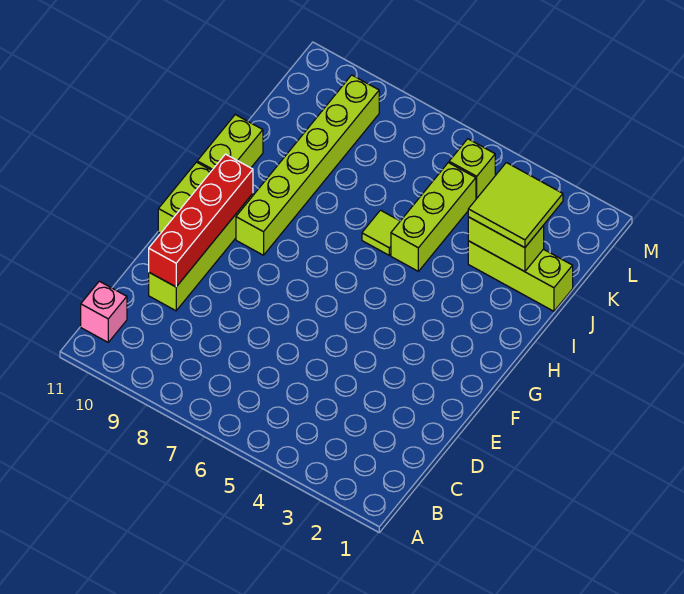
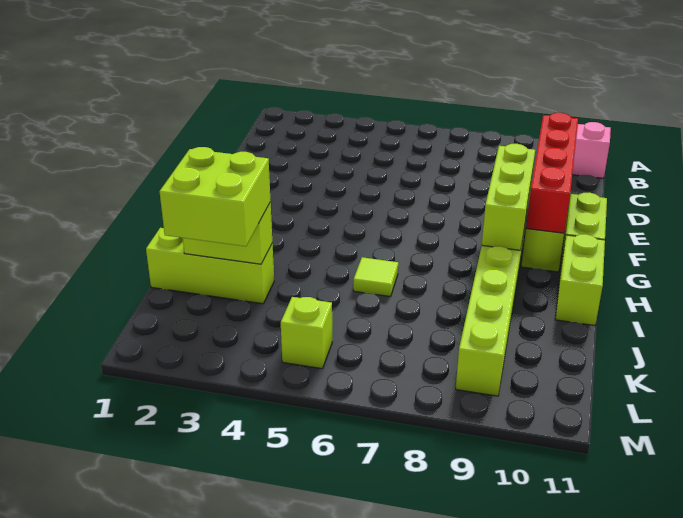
lime brick I5:K5 level 1 -> lime brick F9:H9 level 2
lime tile J2:K3 level 3 -> lime brick J2:K3 level 3

